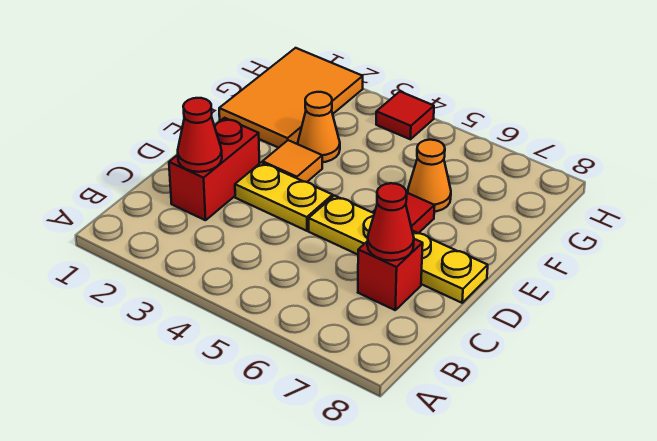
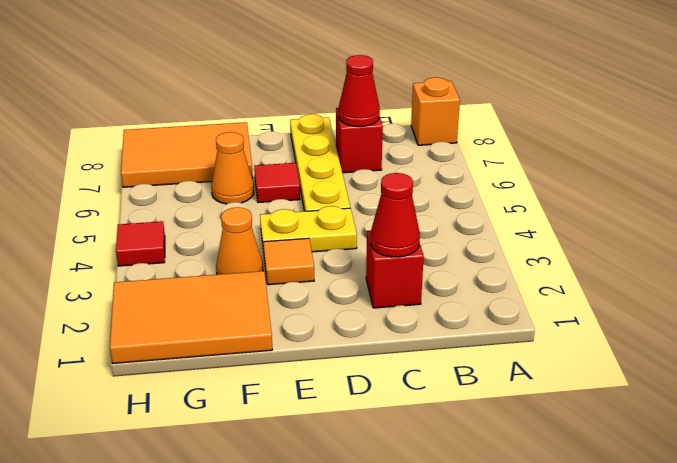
none -> orange brick A8 level 1
red brick C2:D2 level 1 -> red brick C2 level 1
yellow plate D3:D4 level 1 -> yellow plate D4:E4 level 1
none -> orange tile F7:H8 level 1

